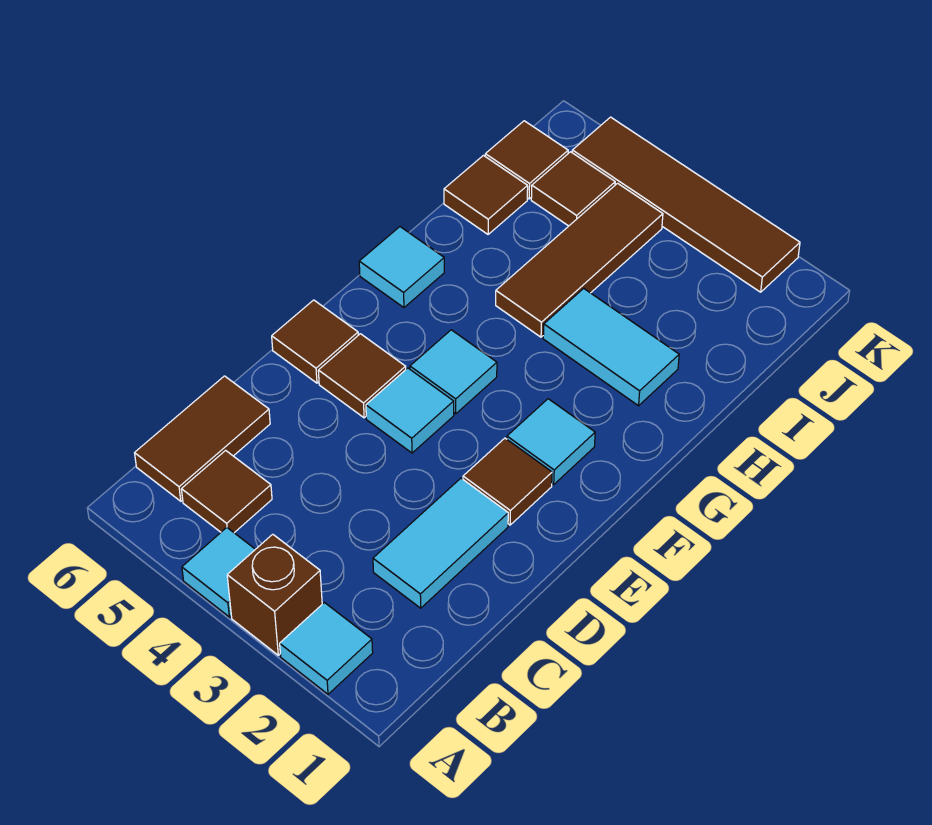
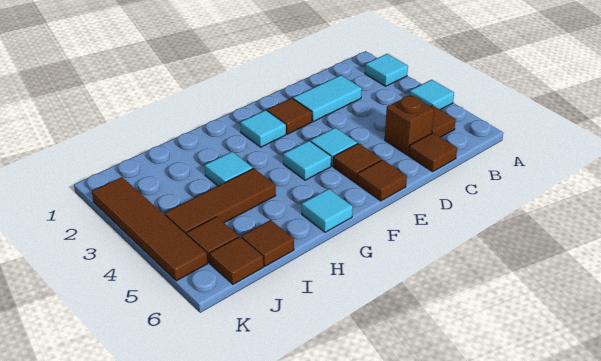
brown brick A3 level 1 -> brown brick C5 level 1
brown tile B6:C6 level 1 -> brown tile C6 level 1
cyan tile H2:H3 level 1 -> cyan tile H3 level 1

